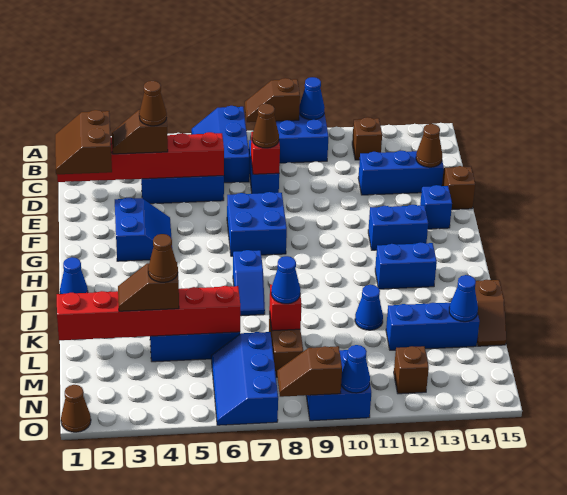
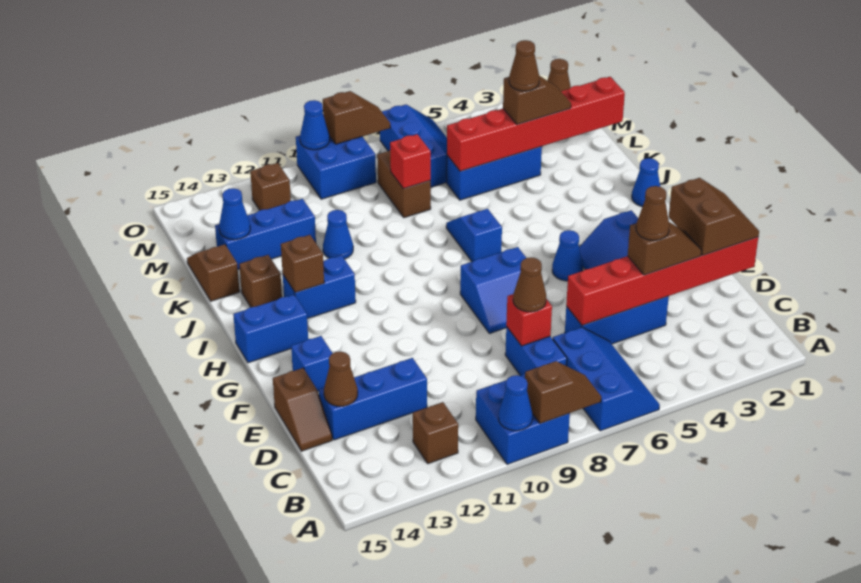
blue brick F7:G8 level 1 -> blue slope F7:G8 level 1 top G
blue brick G12:G13 level 1 -> blue brick H14:H15 level 1
none -> brown brick I13 level 2
none -> brown brick J14 level 1
blue cone L8 level 3 -> blue cone G5 level 1

